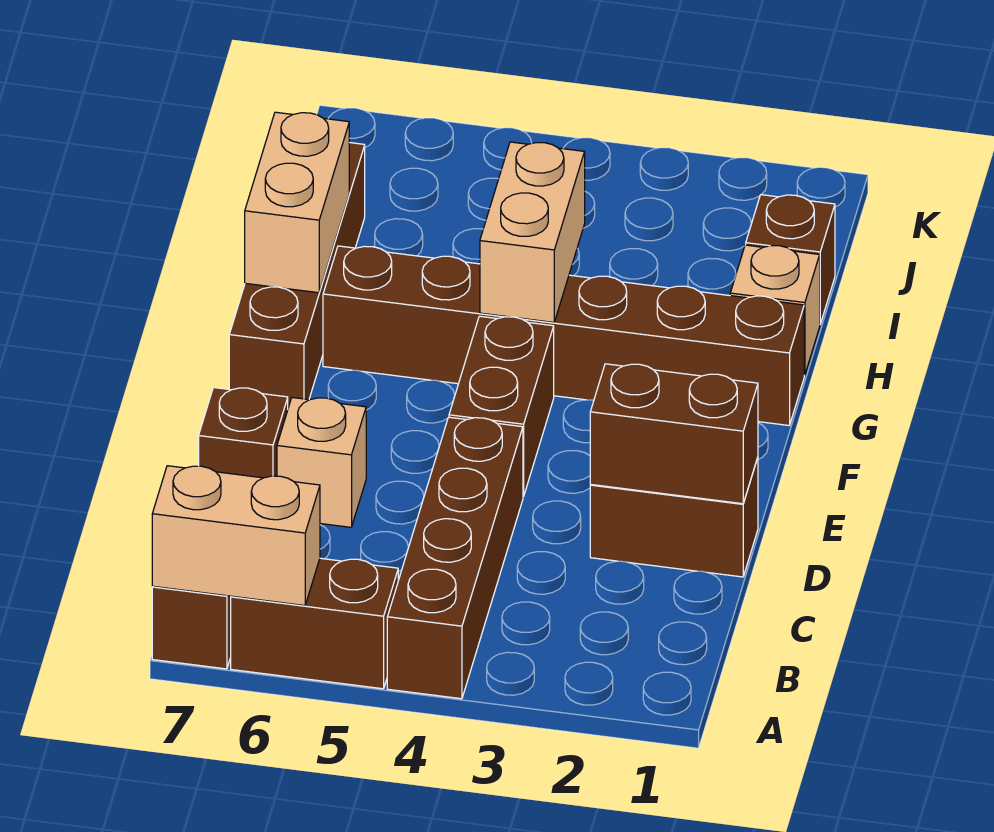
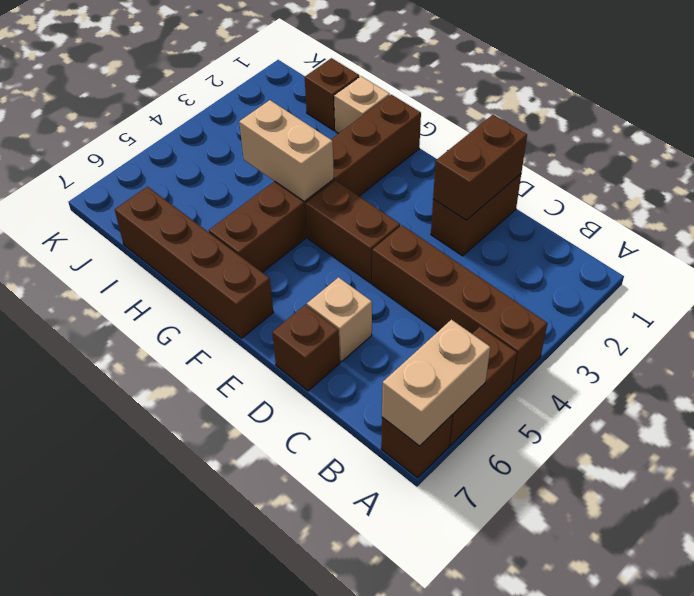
tan brick G7:H7 level 2 -> none

